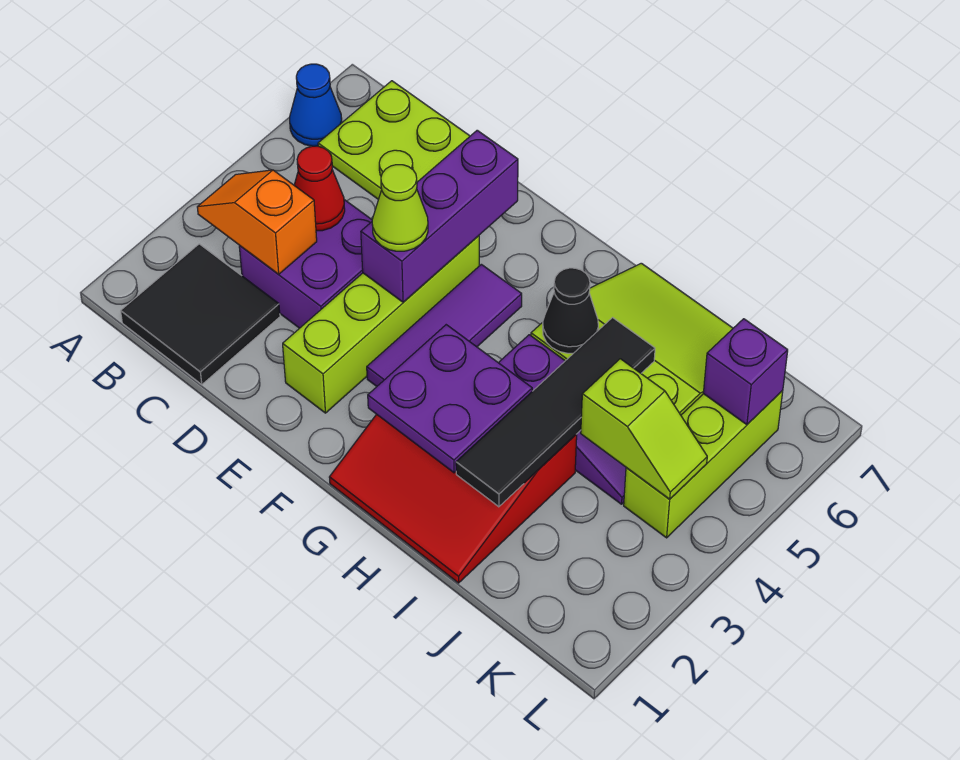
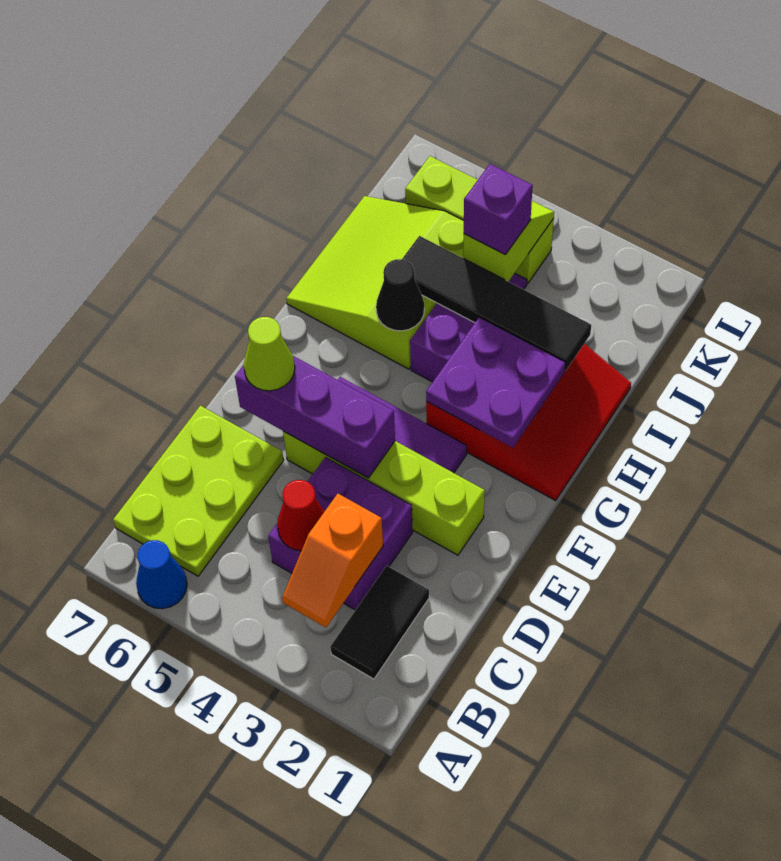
black tile B1:C2 level 1 -> black tile B2:C2 level 1
lime cone E4 level 3 -> lime cone E6 level 3
purple brick K6 level 2 -> purple brick J4 level 3

